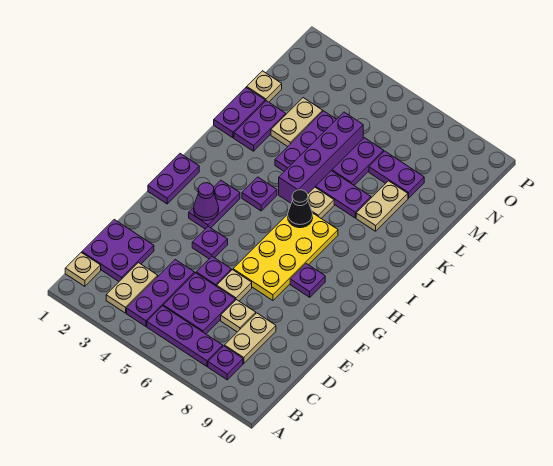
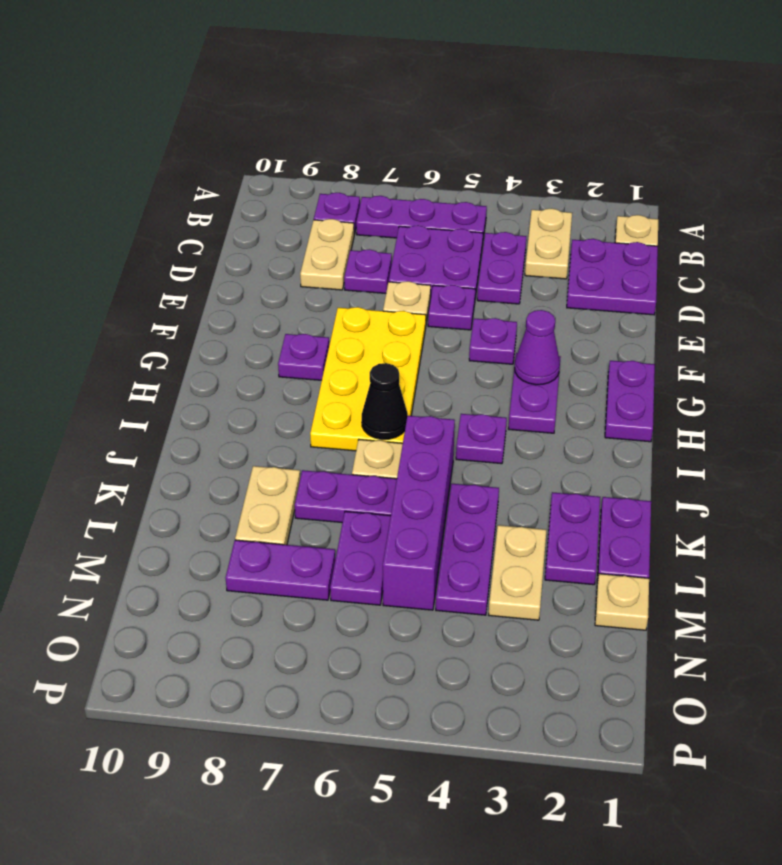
purple plate B4:D4 level 1 -> purple plate C4:D4 level 1
tan plate D7 level 1 -> purple plate D7 level 1

